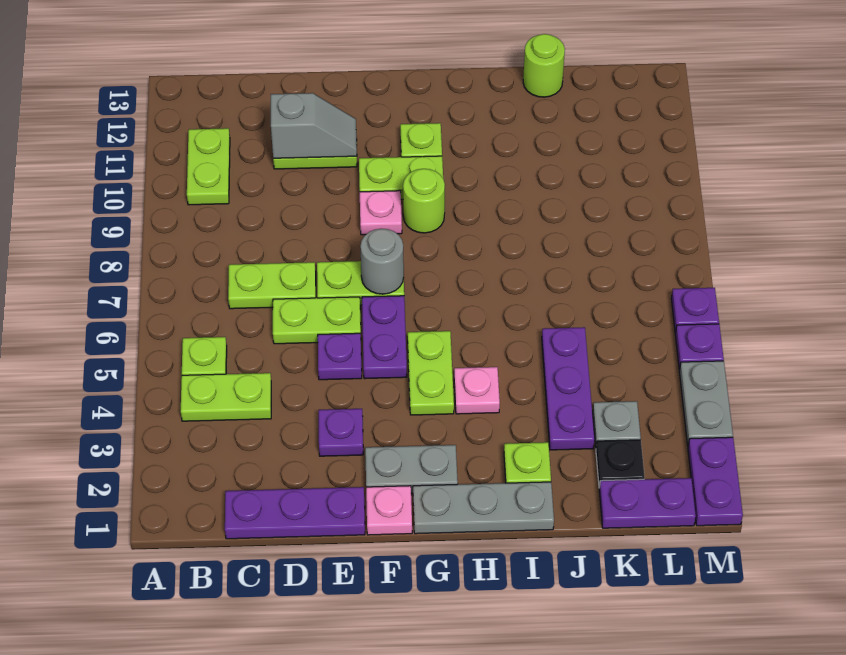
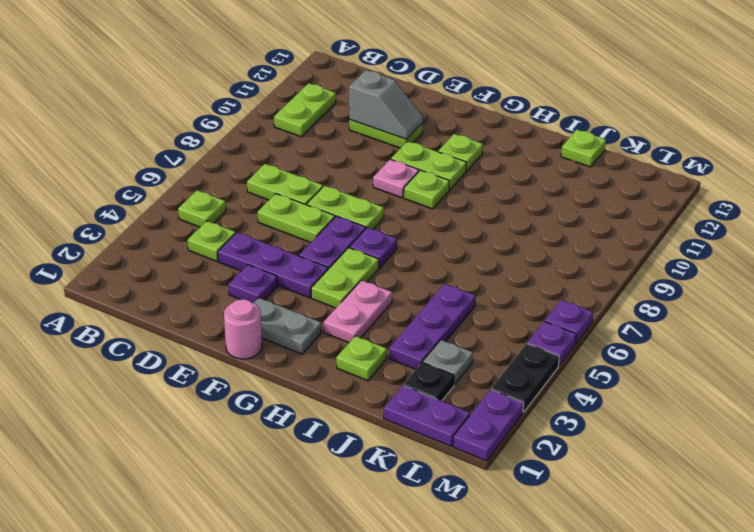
lime plate B4:C4 level 1 -> lime plate C4 level 1
purple plate C1:E1 level 1 -> purple plate D4:F4 level 1
purple plate E5 level 1 -> purple plate G6 level 1
pink plate F1 level 1 -> pink round brick F1 level 1
grey round brick F7 level 2 -> none
grey plate G1:I1 level 1 -> none
lime round brick G9 level 1 -> lime plate G9 level 1
pink plate H4 level 1 -> pink plate H3:H4 level 1
lime round brick J13 level 1 -> lime plate J13 level 1
grey plate M3:M4 level 1 -> black plate M3:M4 level 1

